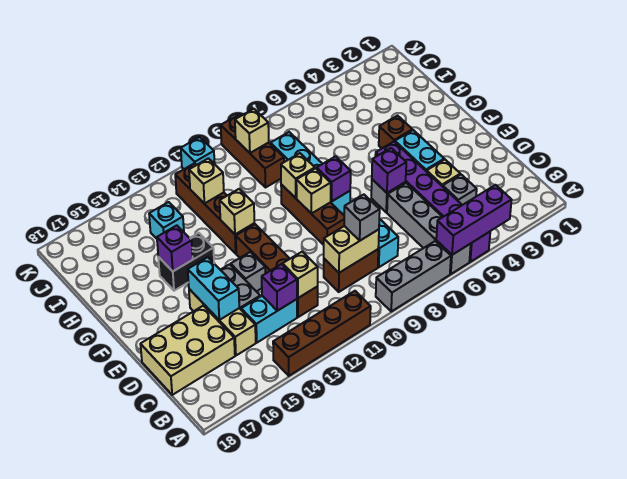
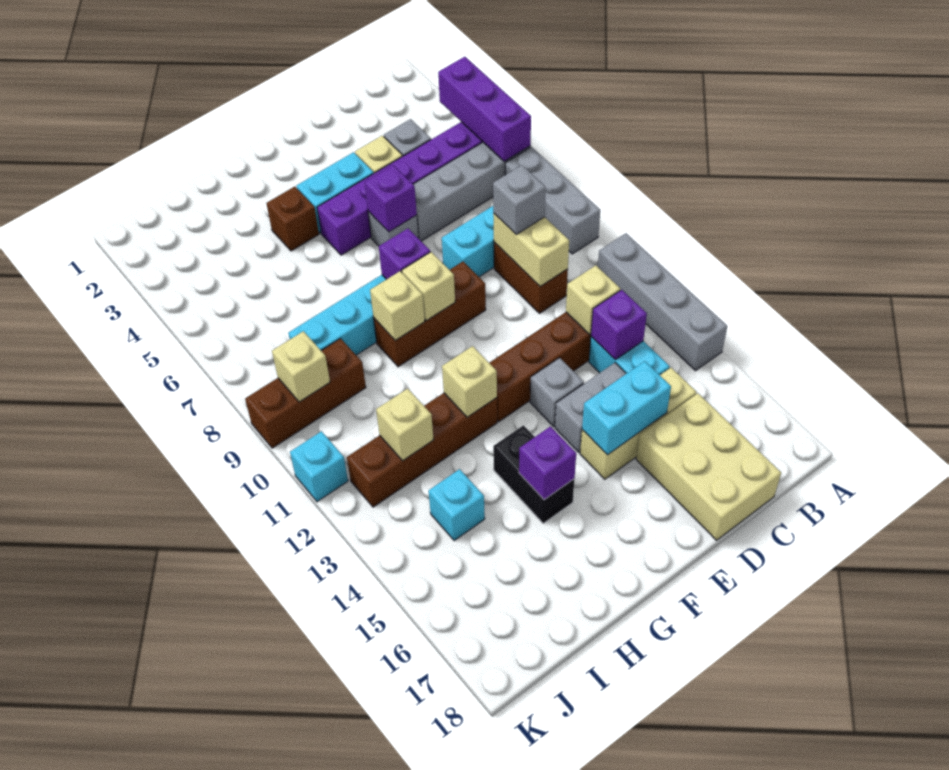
brown brick A11:A14 level 1 -> grey brick A11:A14 level 1

